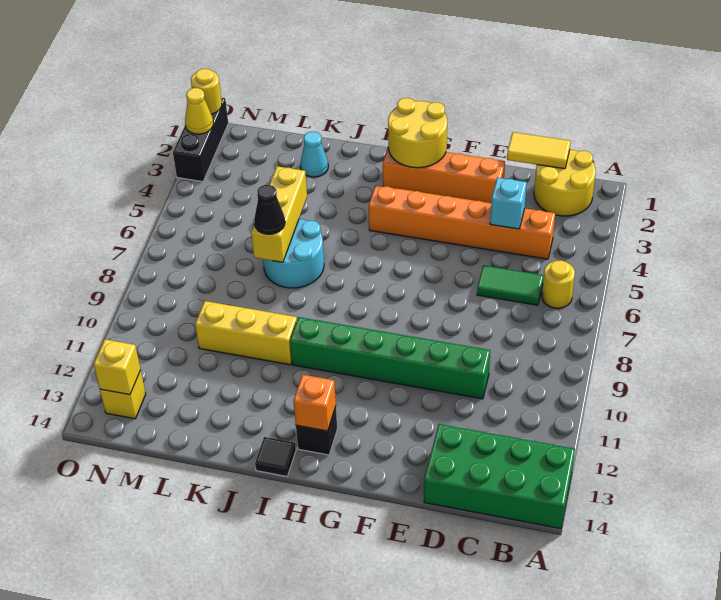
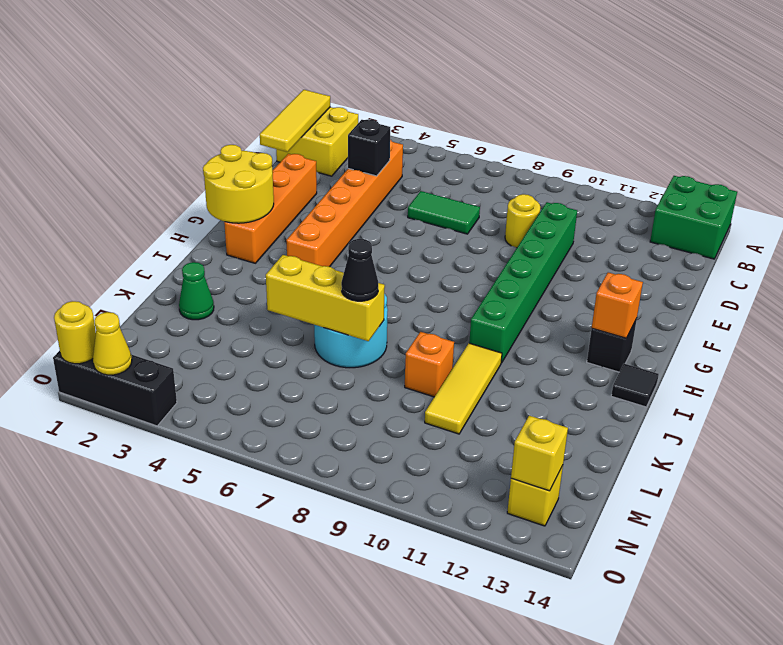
green brick A13:D14 level 1 -> green brick A13:B14 level 1
yellow round brick B1:C2 level 1 -> yellow brick B1:C2 level 1
yellow round brick B6 level 1 -> yellow round brick D9 level 1
yellow tile C1:D1 level 2 -> yellow tile B1:D1 level 2
green tile C6:D6 level 1 -> green tile D6:D7 level 1
cyan brick D4 level 2 -> black brick D4 level 2
yellow brick J10:L10 level 1 -> yellow tile J10:L10 level 1
cyan cone K2 level 1 -> green cone K2 level 1
none -> orange brick K9 level 1

